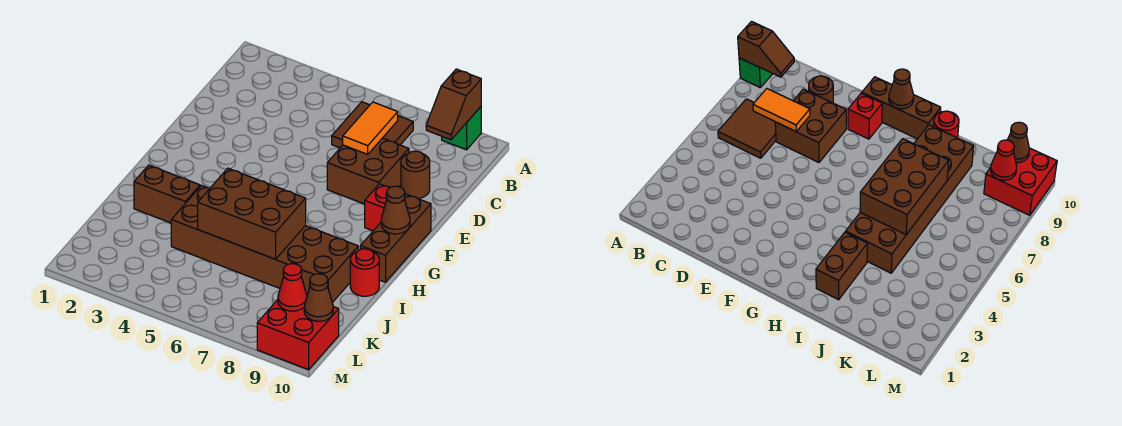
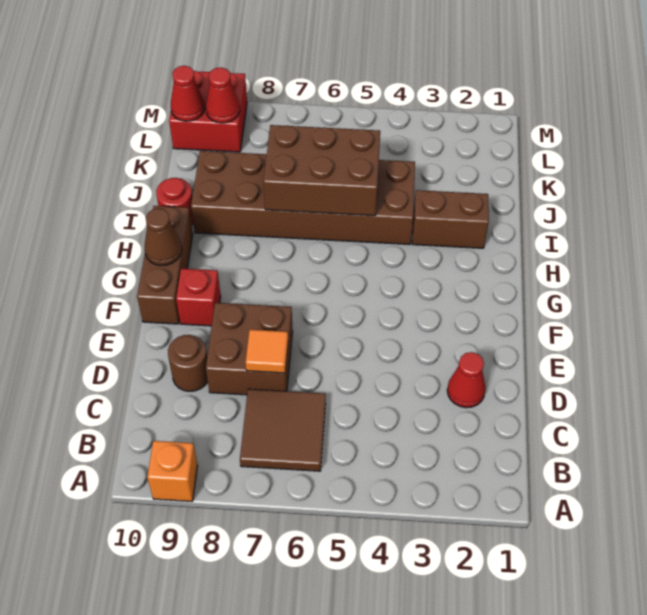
green brick A9 level 1 -> orange brick A9 level 1
brown slope A9:B9 level 2 top A -> none
orange tile C7:D7 level 2 -> orange tile D7 level 2
none -> red cone D2 level 1
brown cone L10 level 2 -> red cone L10 level 2

